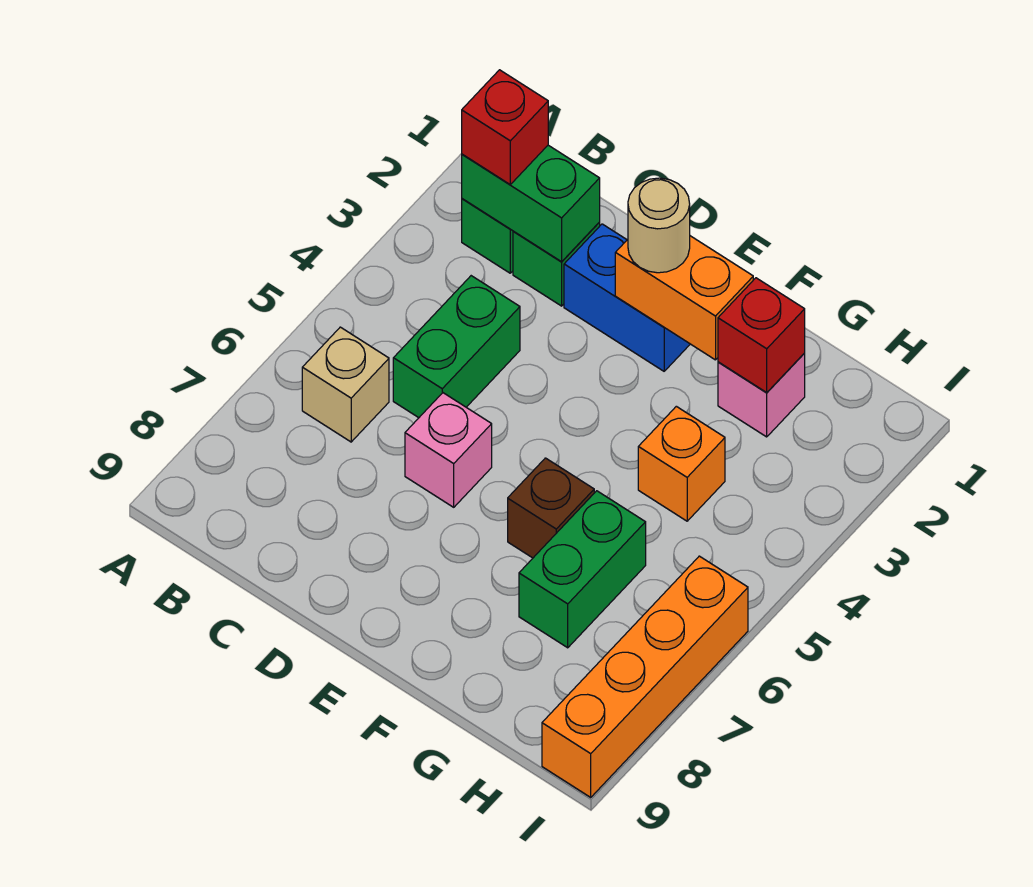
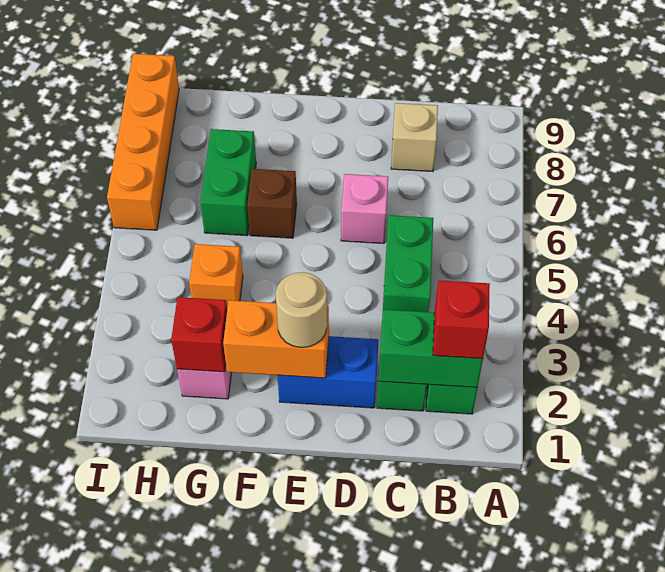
tan brick B6 level 1 -> tan brick C8 level 1

